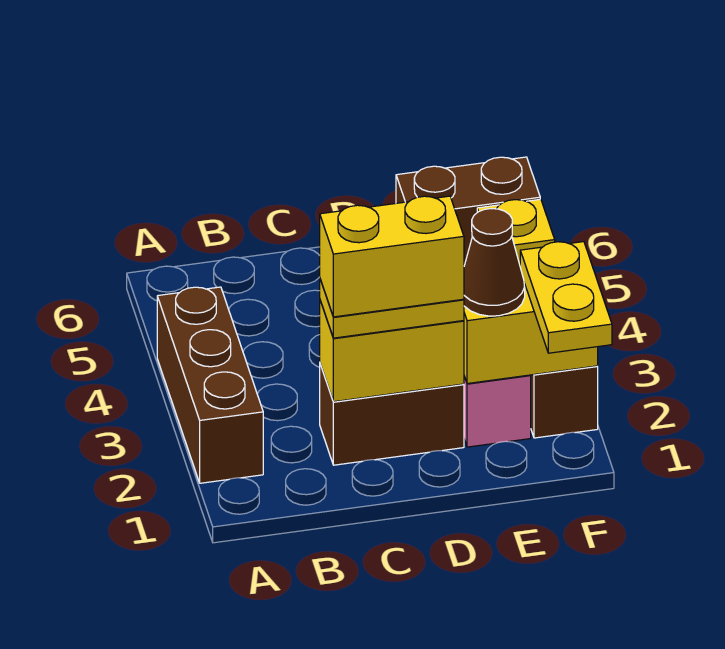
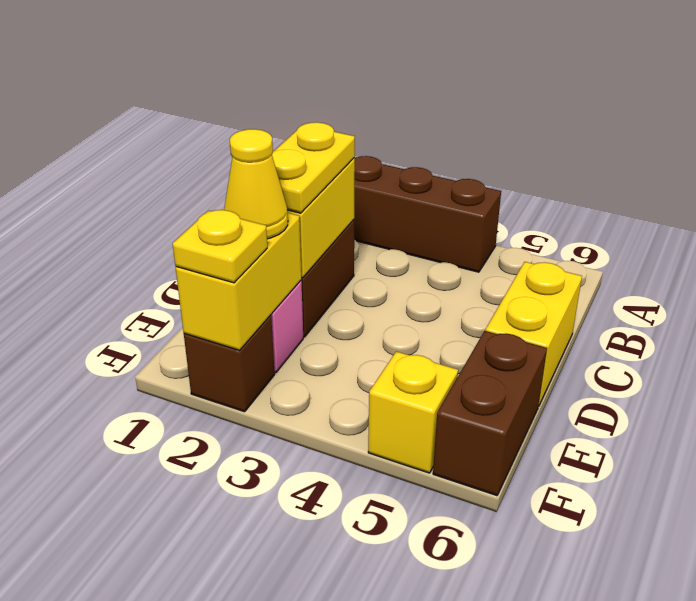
yellow brick C2:D2 level 4 -> yellow brick C6:D6 level 1
brown cone E2 level 3 -> yellow cone E2 level 3
yellow plate F1:F2 level 3 -> yellow plate F2 level 3

